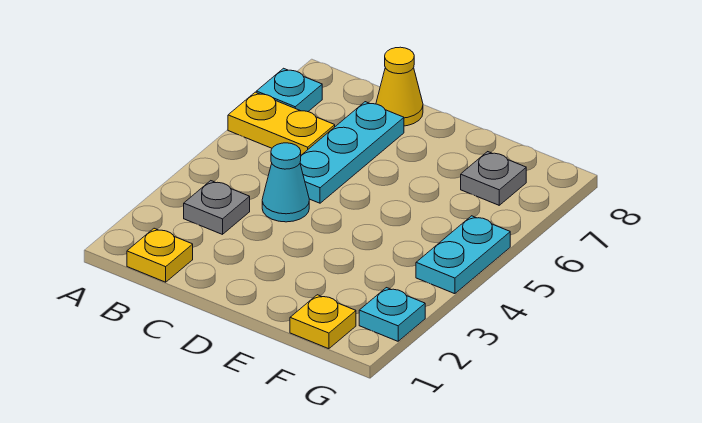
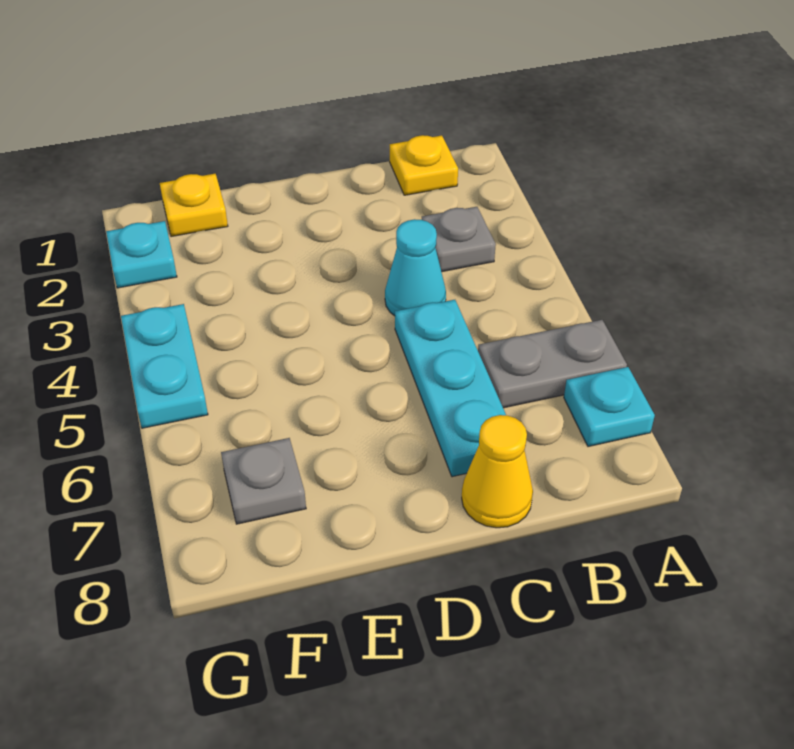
yellow plate A6:B6 level 1 -> grey plate A6:B6 level 1

